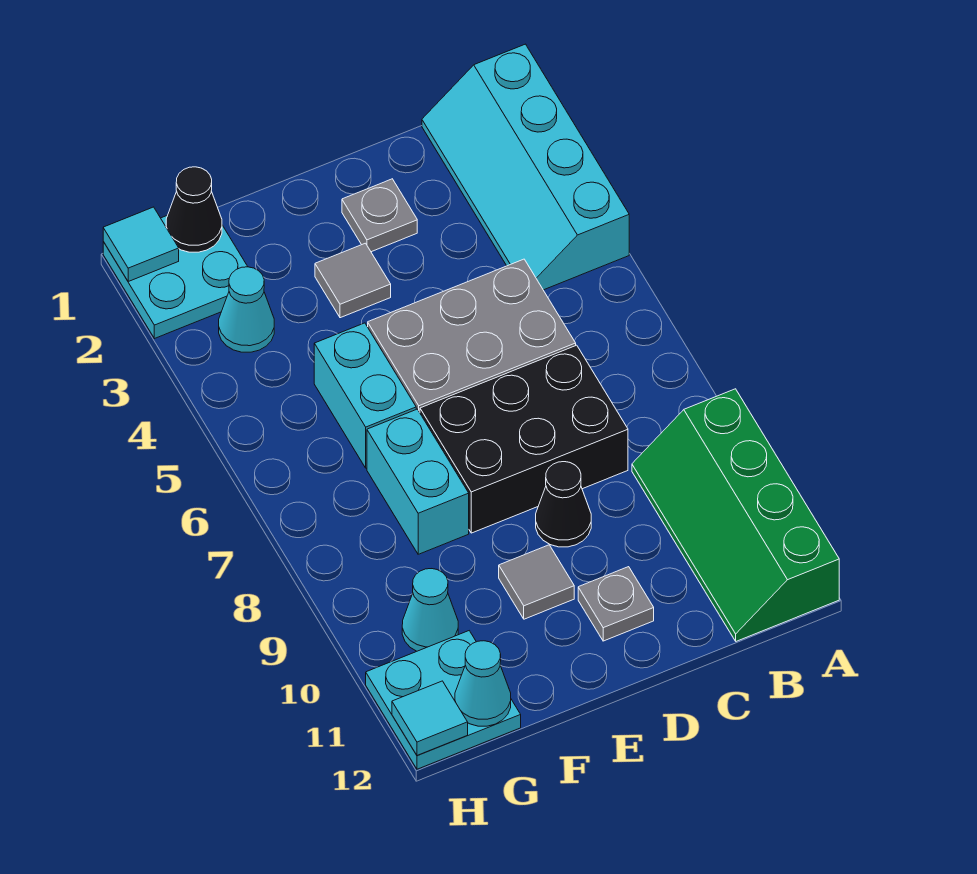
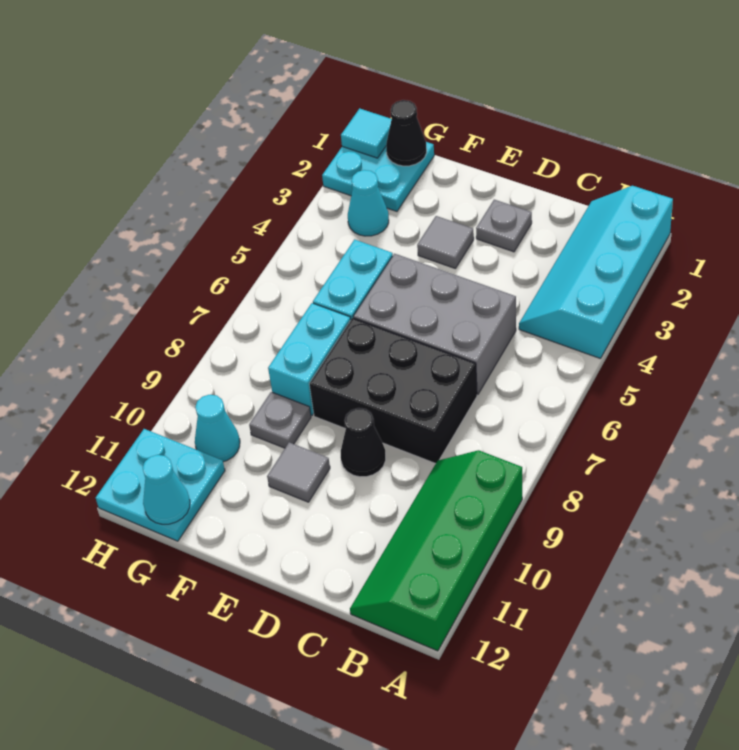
grey plate D11 level 1 -> grey plate F9 level 1
cyan tile H12 level 2 -> none

